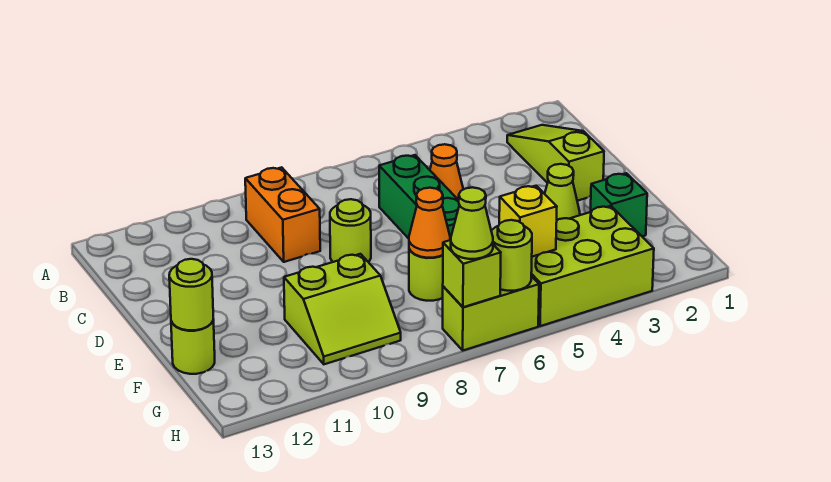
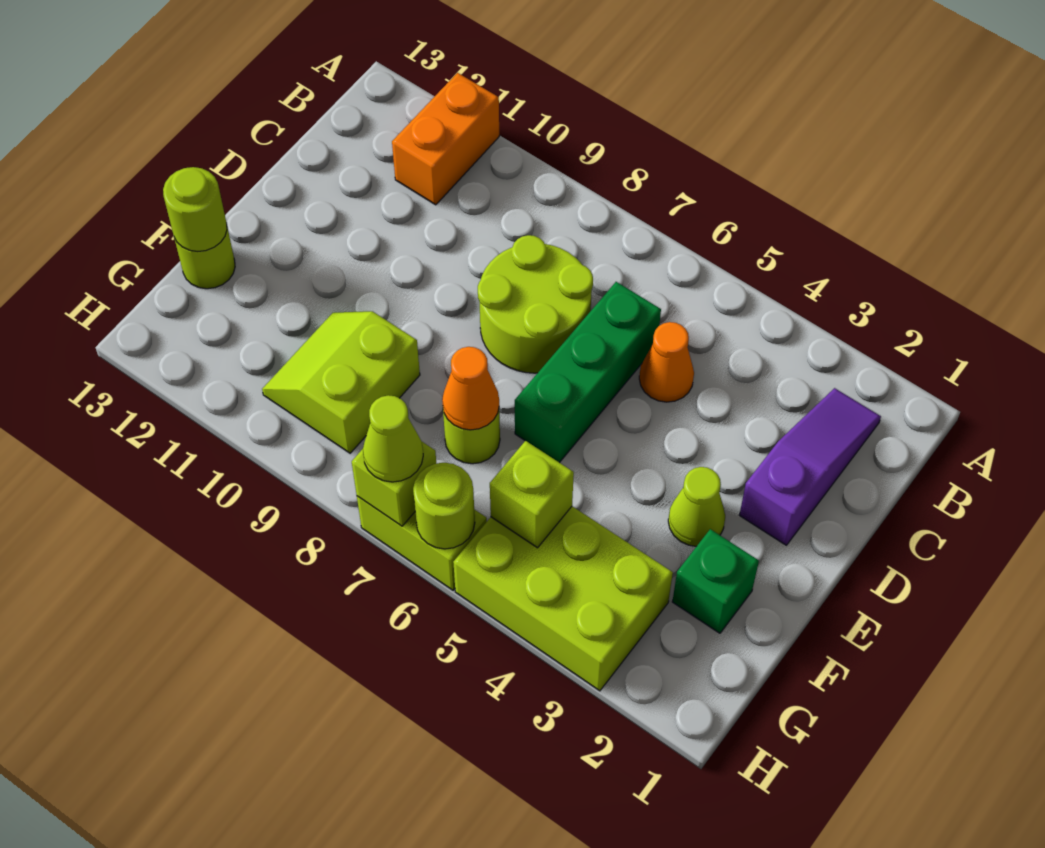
lime slope B2:D2 level 1 top D -> purple slope B2:D2 level 1 top D
orange brick B9:C9 level 1 -> orange brick A11:B11 level 1
lime round brick D8 level 1 -> lime round brick C7:D8 level 1
lime slope F9:G10 level 1 top F -> lime slope F9:G10 level 1 top 9
yellow brick G5 level 2 -> lime brick G5 level 2

